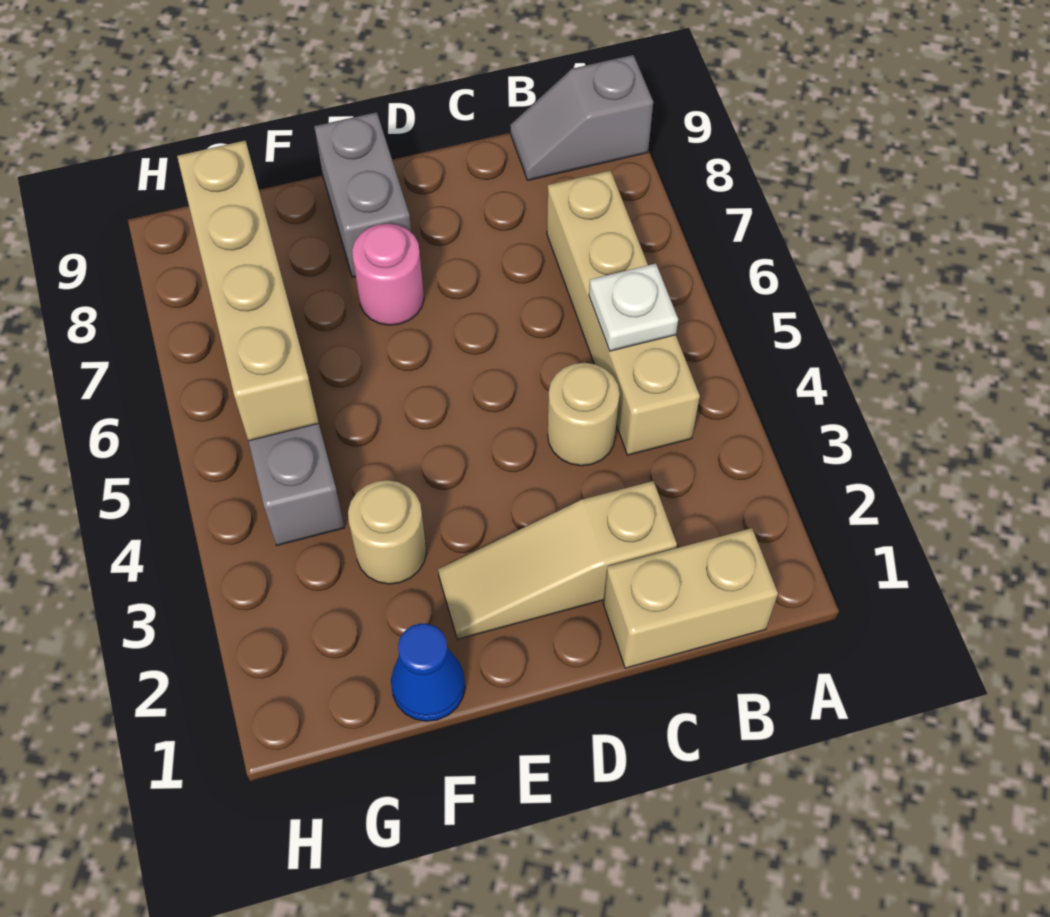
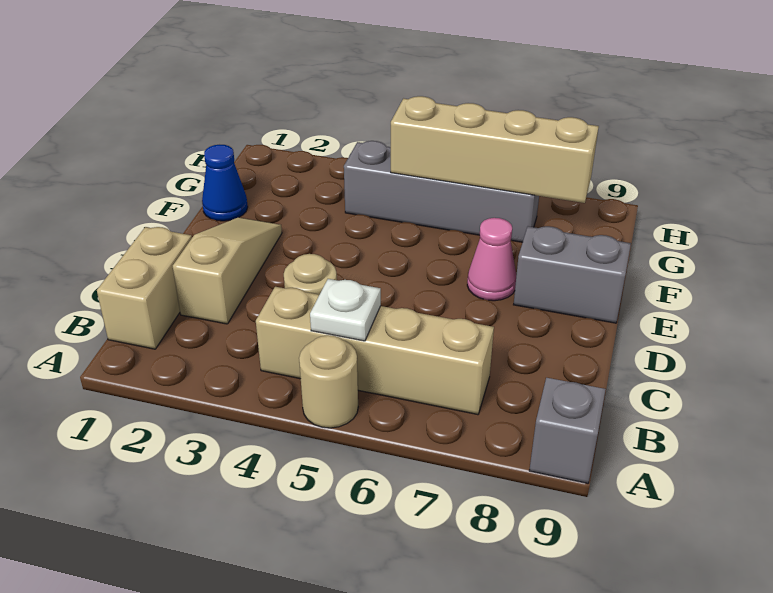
pink round brick E7 level 1 -> pink cone E7 level 1
tan round brick F3 level 1 -> tan round brick A5 level 1

